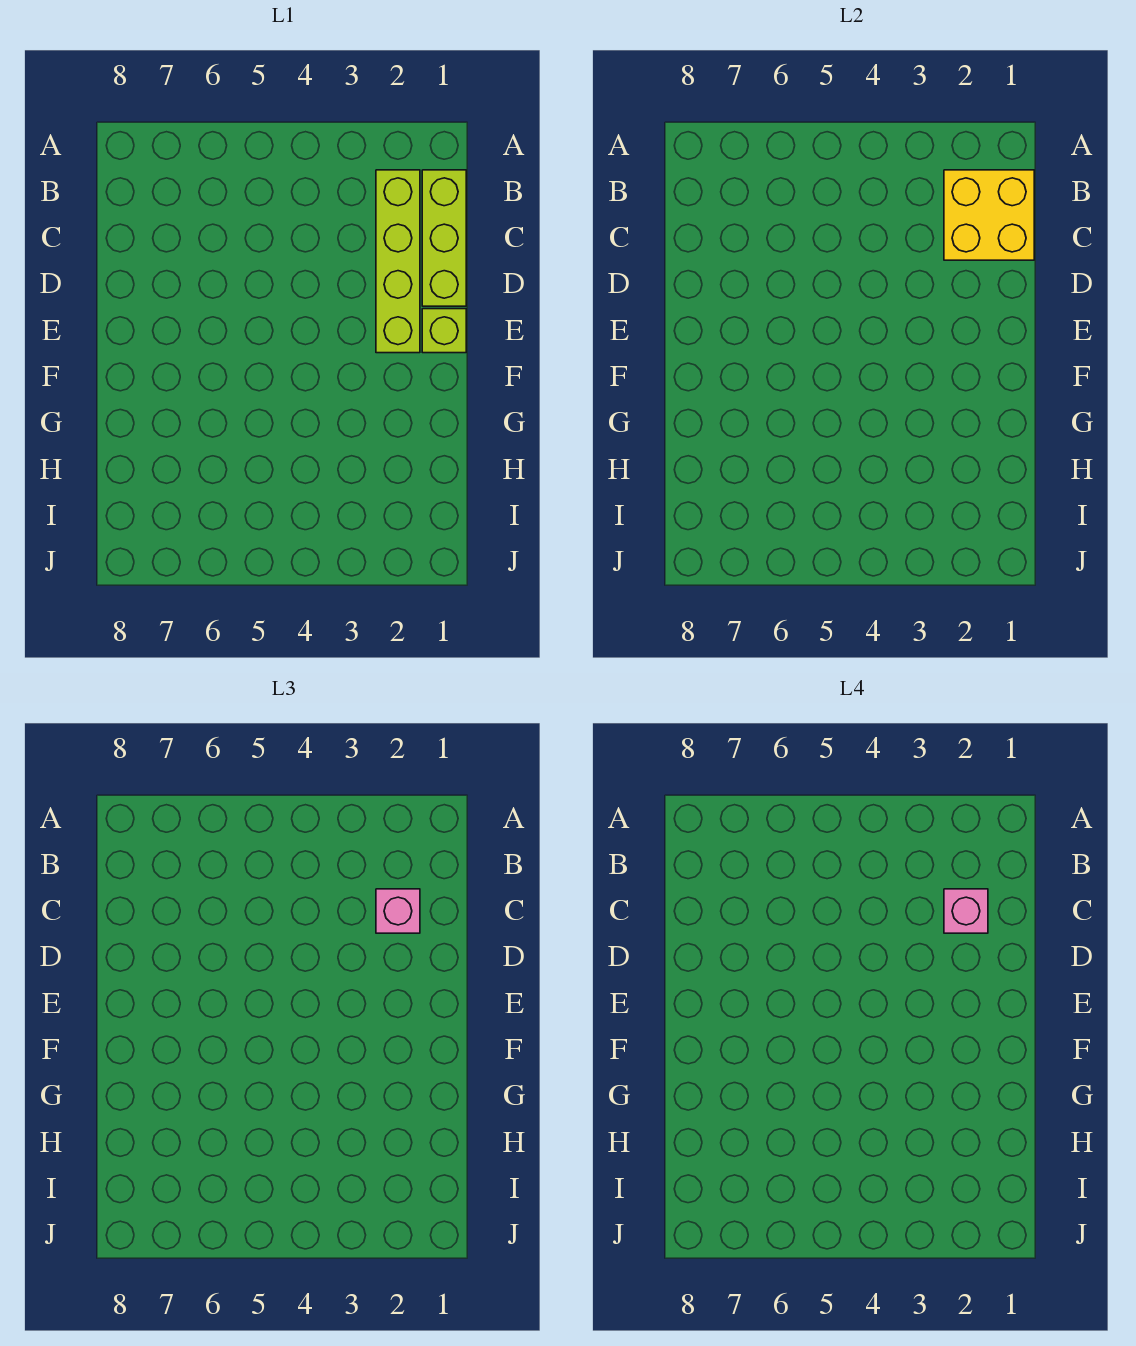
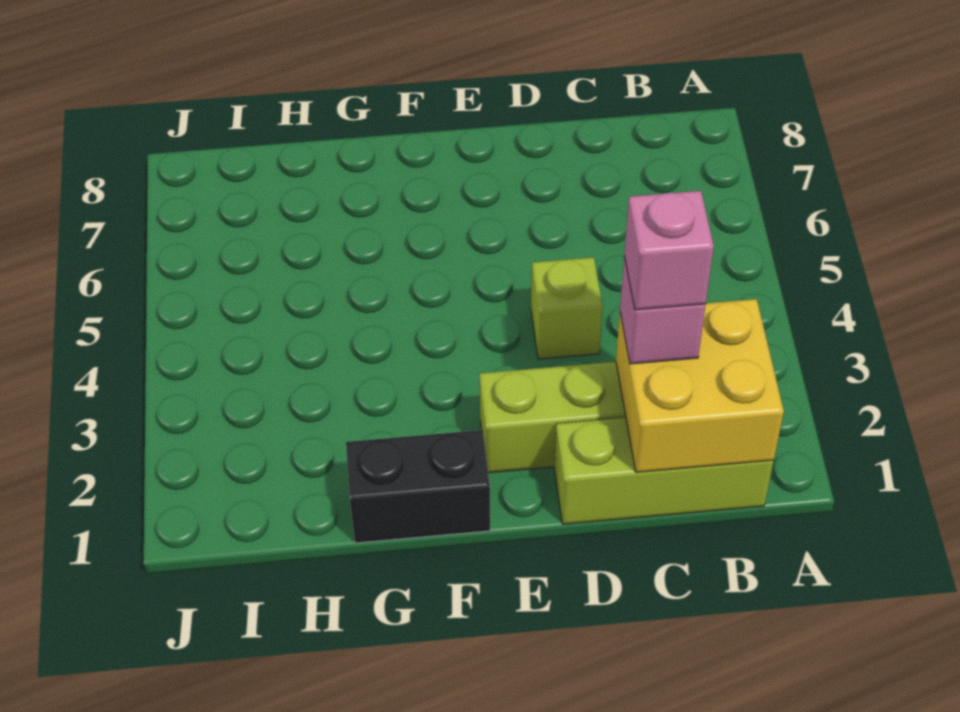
lime brick E1 level 1 -> lime brick D4 level 1
none -> black brick F1:G1 level 1

